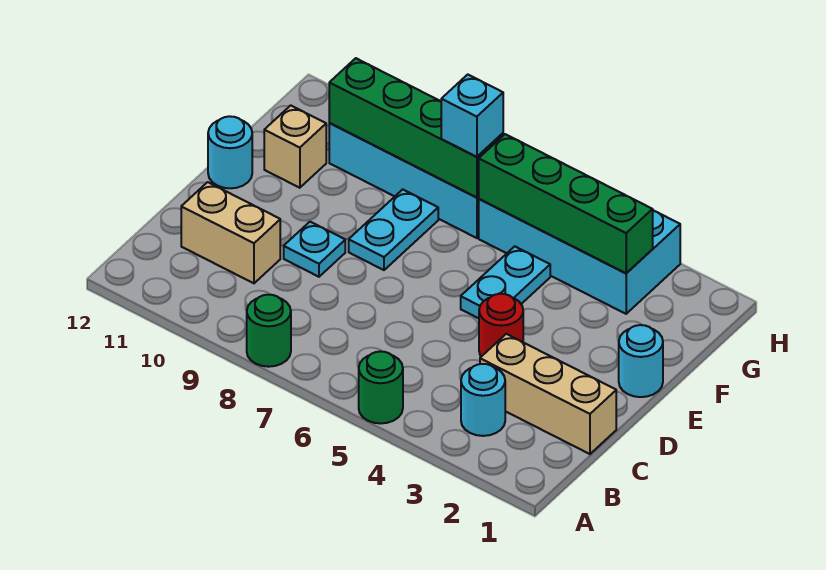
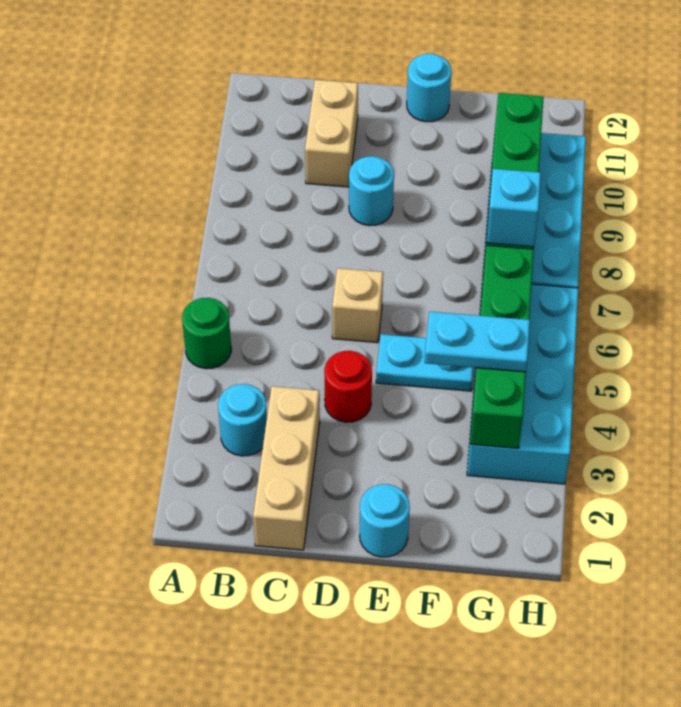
green round brick A8 level 1 -> none
cyan plate D9 level 1 -> cyan round brick D9 level 1
cyan plate E8:F8 level 1 -> cyan plate F4:G4 level 3
tan brick F11 level 1 -> tan brick D6 level 1

